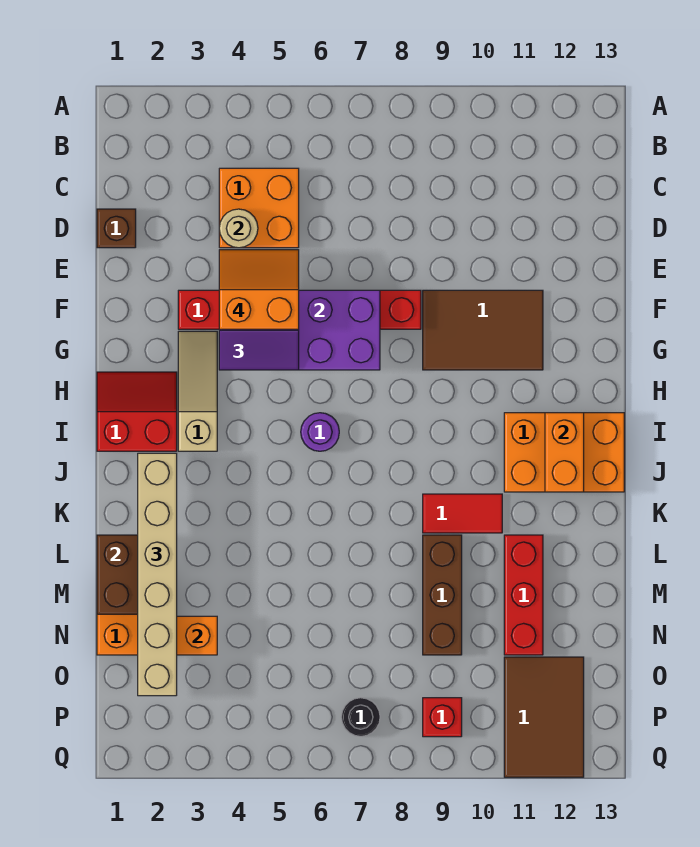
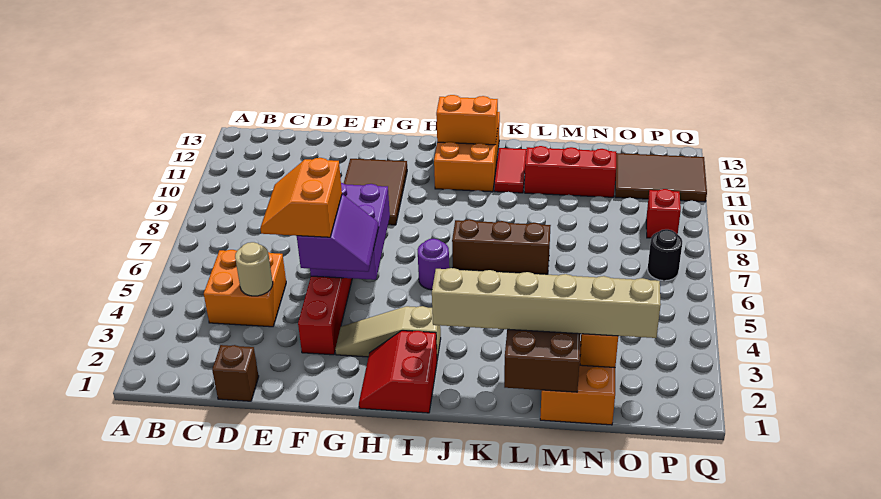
red tile K9:K10 level 1 -> red tile K11:K12 level 1
brown brick L9:N9 level 1 -> brown brick J7:L7 level 1

